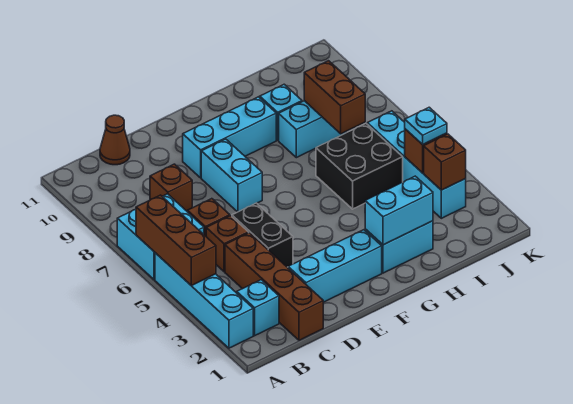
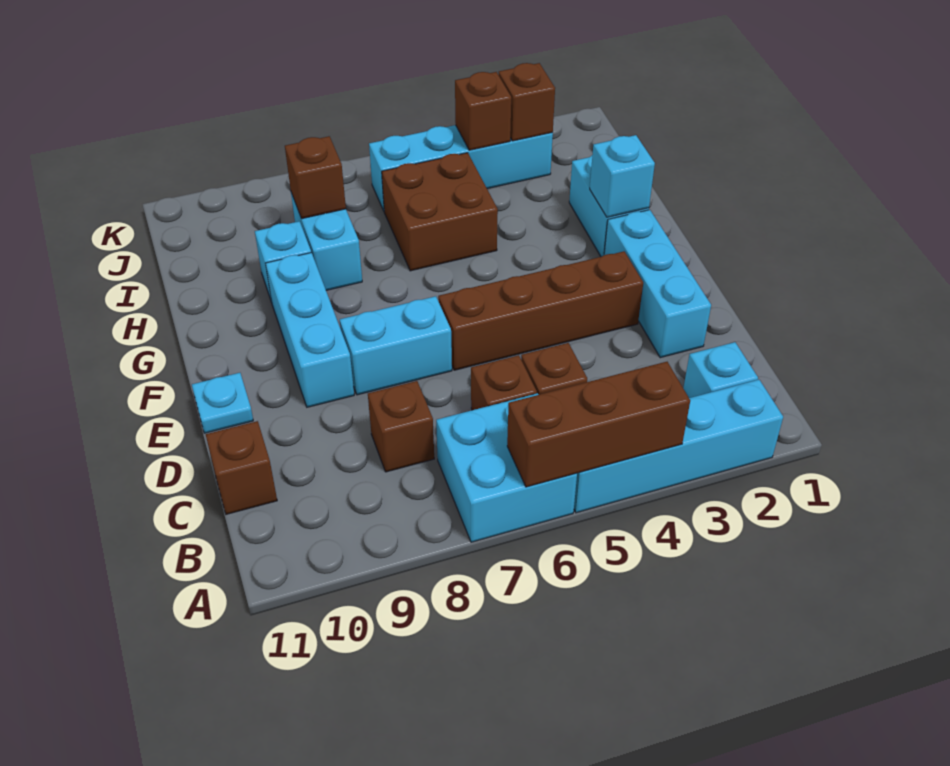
brown brick C1:C4 level 1 -> brown brick E3:E6 level 1
brown cone C11 level 1 -> brown brick C11 level 1
black brick D4:D5 level 1 -> none
cyan brick G2:H2 level 2 -> cyan brick G2 level 2
black brick H5:I6 level 1 -> brown brick H5:I6 level 1
brown brick I7:I8 level 2 -> brown brick I8 level 2
cyan plate J4 level 3 -> cyan plate E11 level 1

